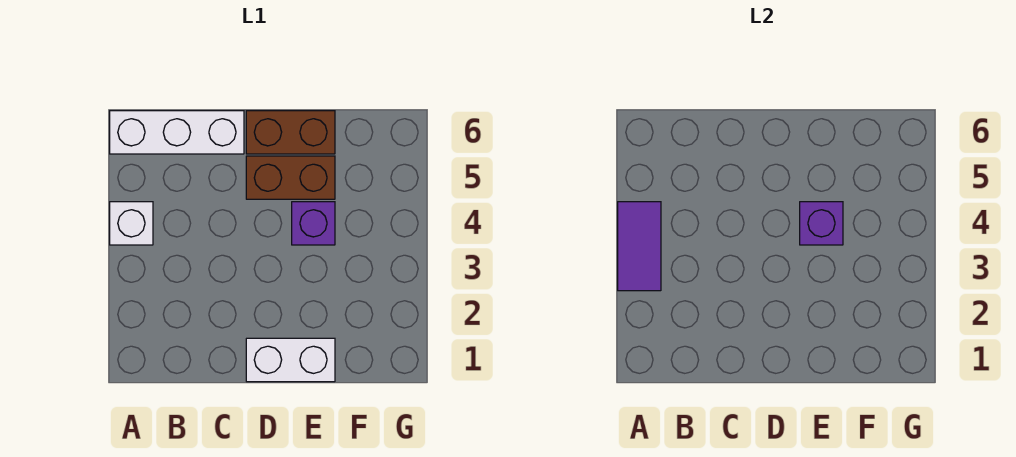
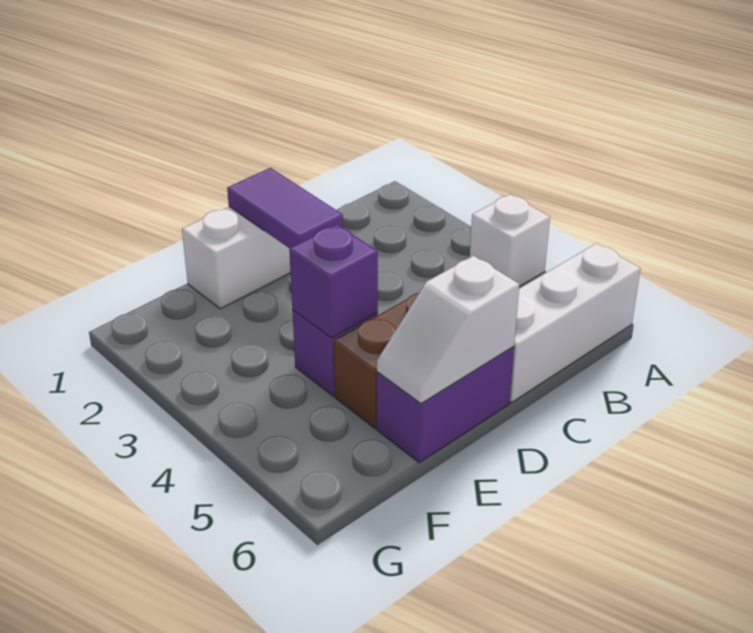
purple tile A3:A4 level 2 -> purple tile D1:D2 level 2
brown brick D6:E6 level 1 -> purple brick D6:E6 level 1
none -> white slope D6:E6 level 2 top D

